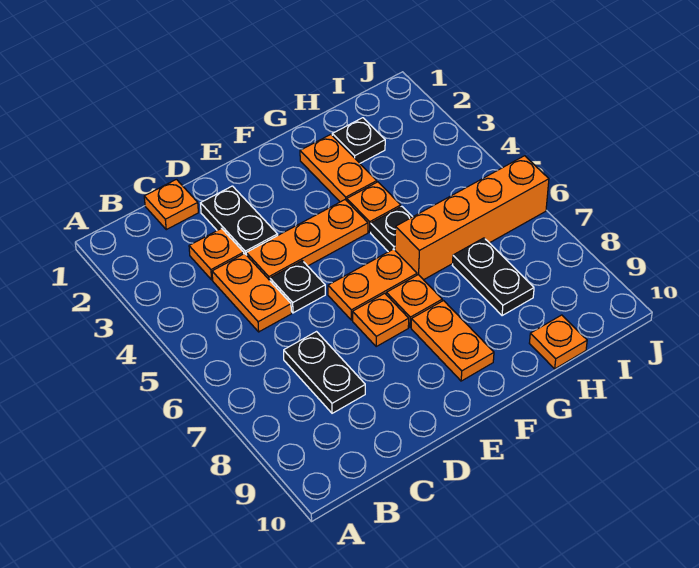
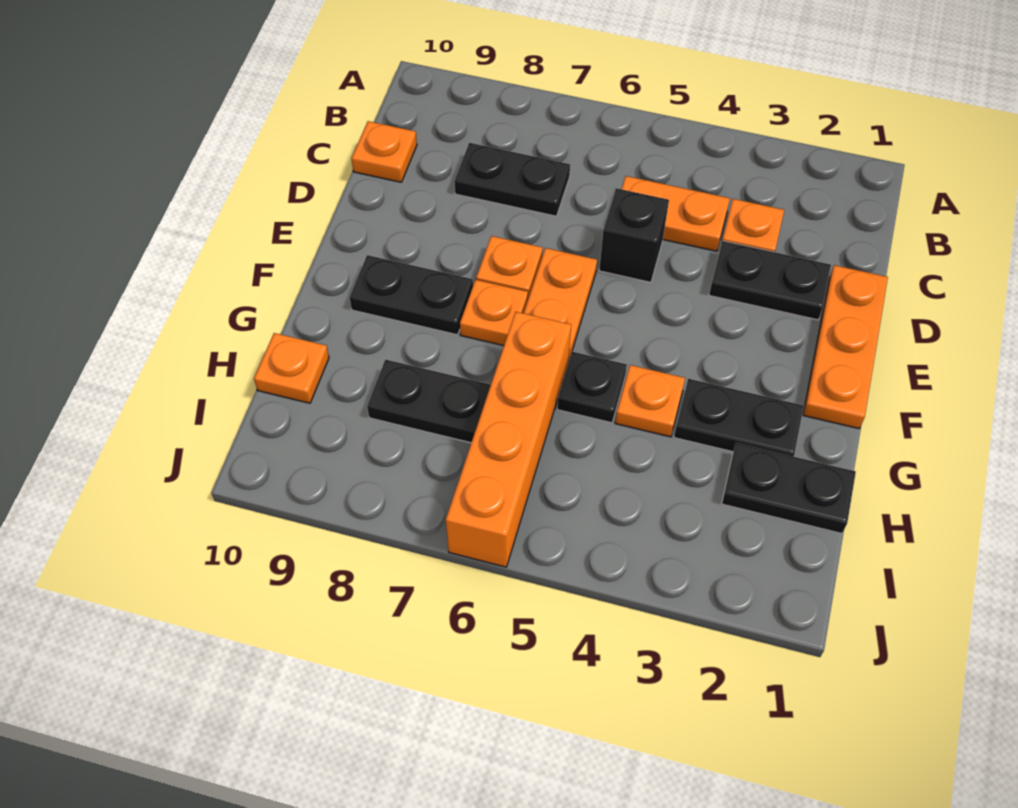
orange plate C1 level 1 -> orange plate C10 level 1
orange plate D4:F4 level 1 -> orange plate D1:F1 level 1
black plate D5 level 1 -> black brick D5 level 1
orange plate F8:F9 level 1 -> black plate F8:F9 level 1
orange plate G2:G3 level 1 -> black plate G2:G3 level 1
black plate H2 level 1 -> black plate H1:H2 level 1

